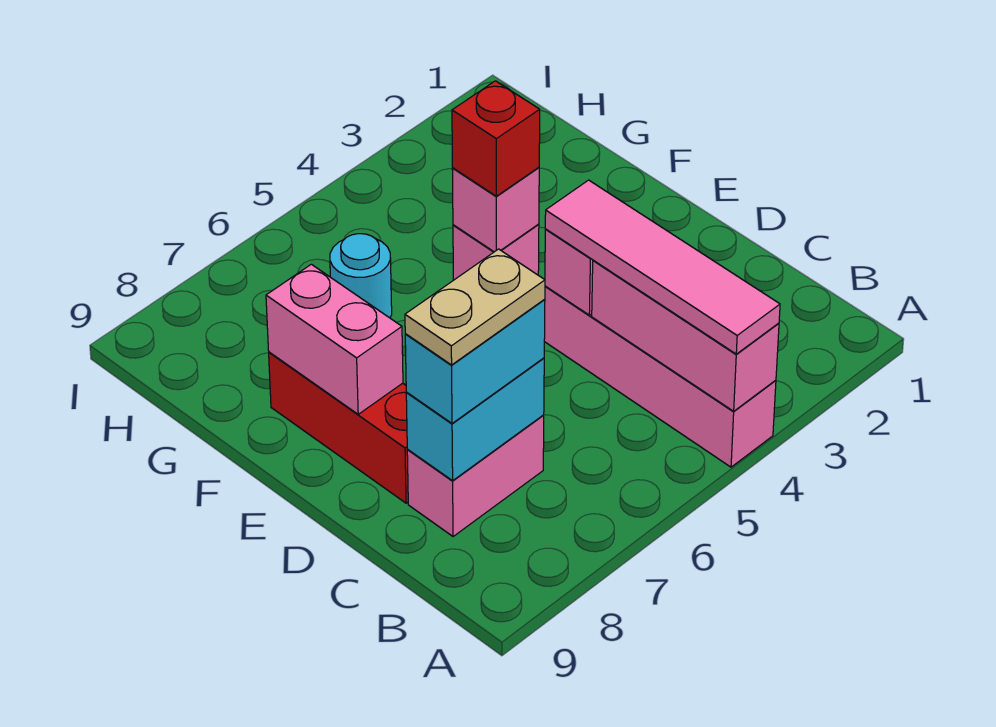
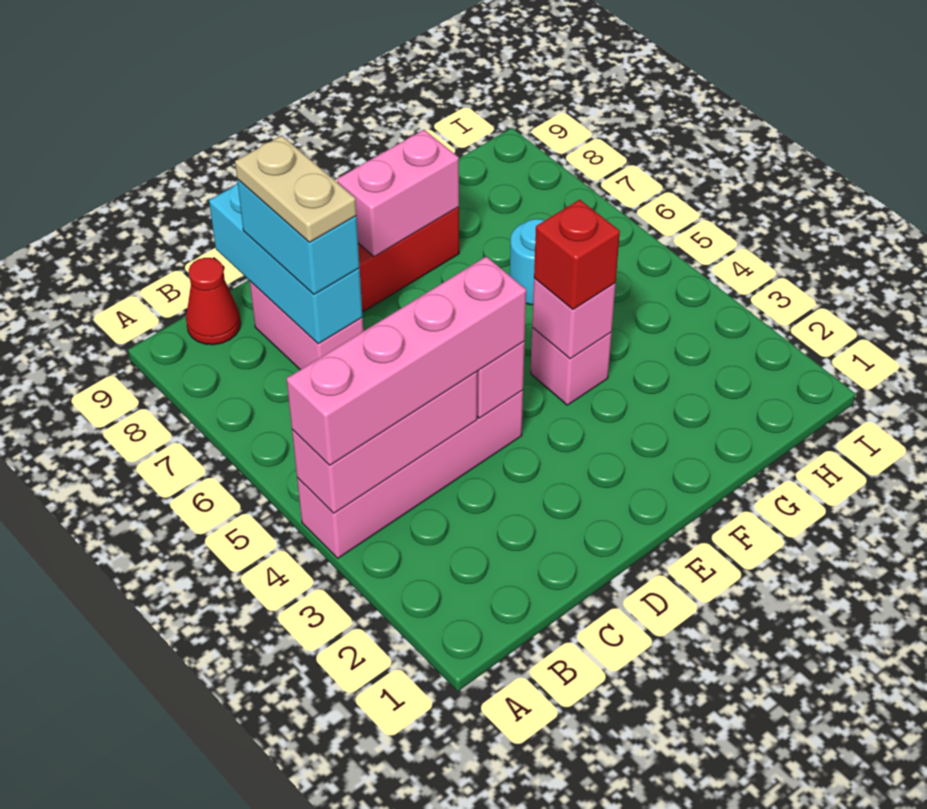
pink tile A4:D4 level 3 -> pink brick A4:D4 level 3
none -> red cone B9 level 1
cyan brick C7:C8 level 2 -> cyan brick C7:C9 level 2

